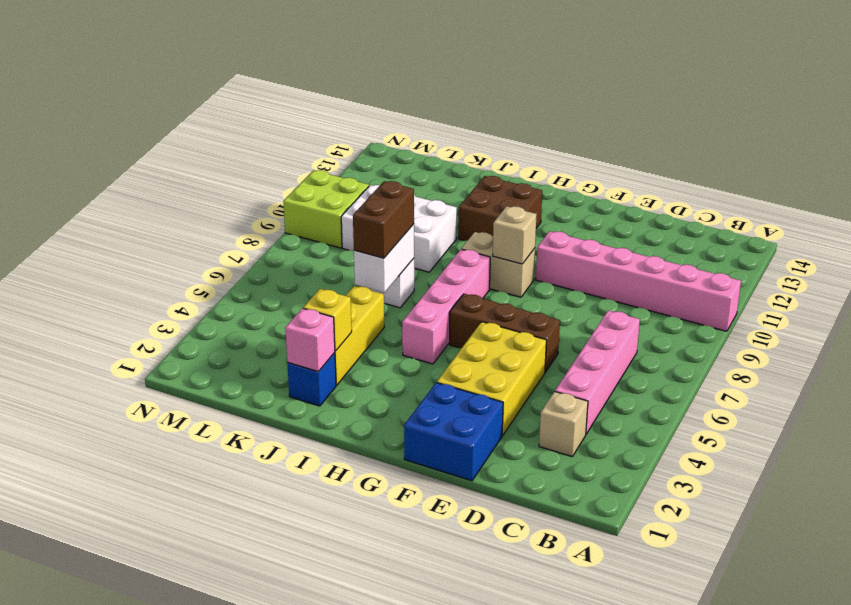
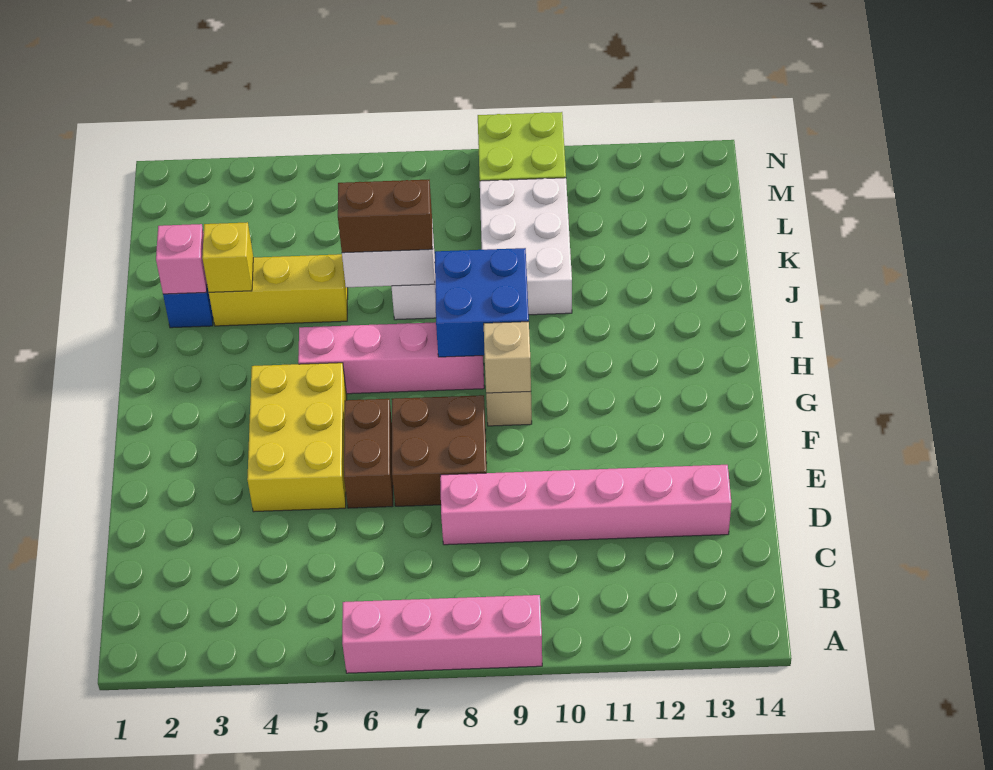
pink brick A10:F10 level 1 -> pink brick D8:D13 level 1
tan brick C3 level 1 -> none
pink brick C4:C7 level 1 -> pink brick A6:A9 level 1
blue brick E1:F2 level 1 -> blue brick H8:I9 level 2
yellow brick E3:F5 level 1 -> yellow brick E4:G5 level 1
brown brick E6:G6 level 1 -> brown brick E6:F6 level 1
brown brick H11:I12 level 1 -> brown brick E7:F8 level 1

